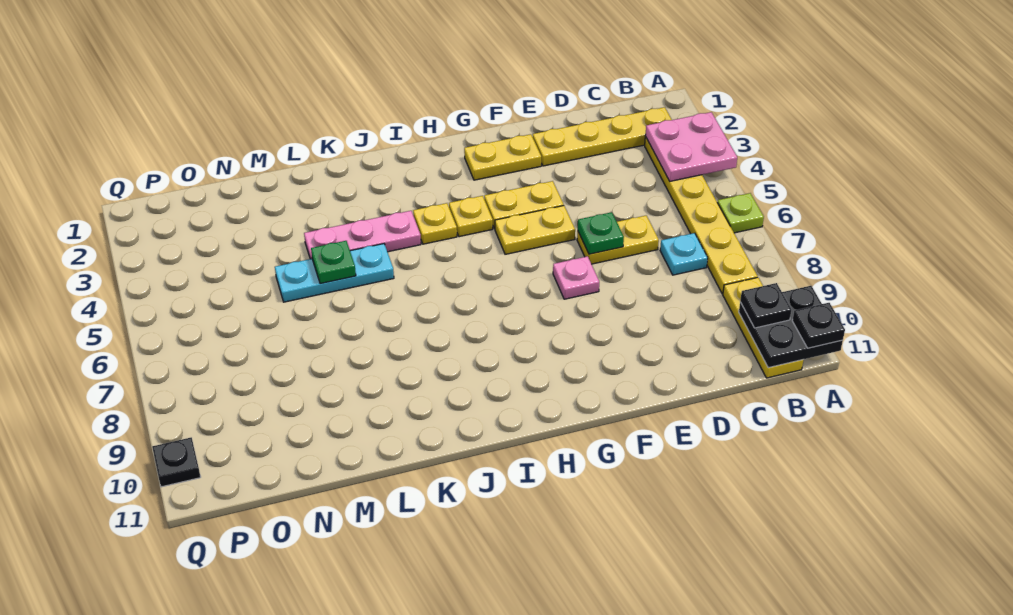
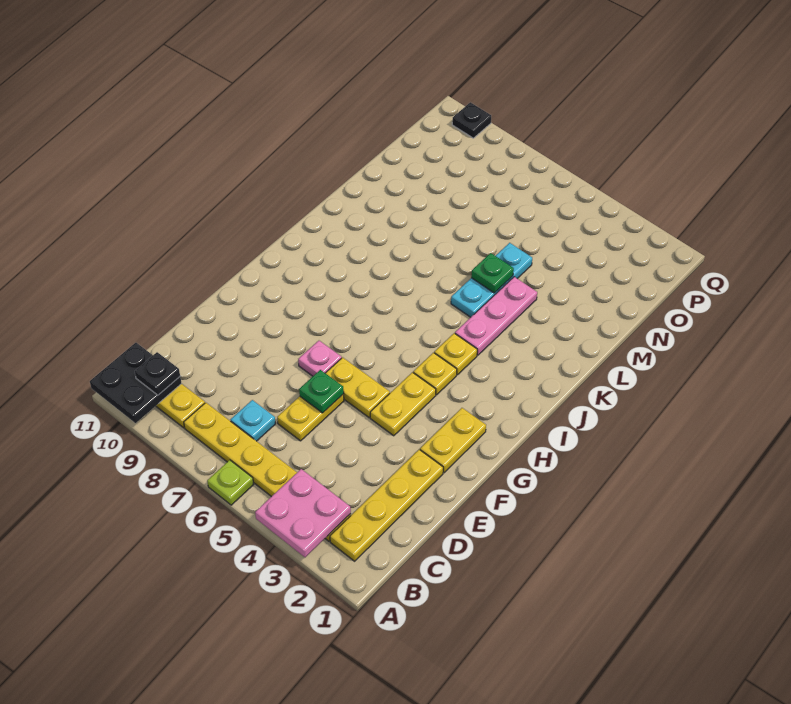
black plate A11 level 3 -> none
yellow plate F5:G5 level 1 -> yellow plate F5:F6 level 1

